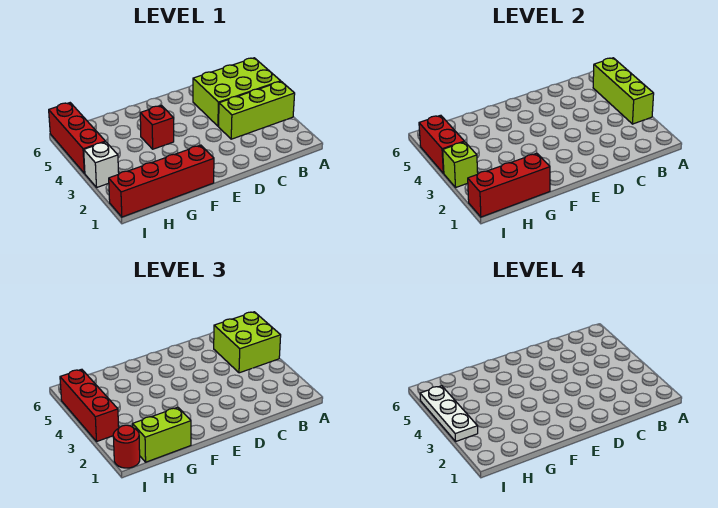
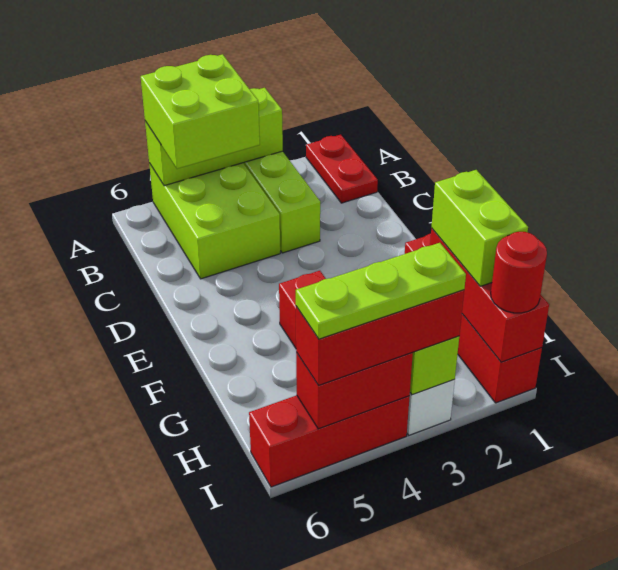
none -> red plate A1:B1 level 1
white plate I3:I5 level 4 -> lime plate I3:I5 level 4

